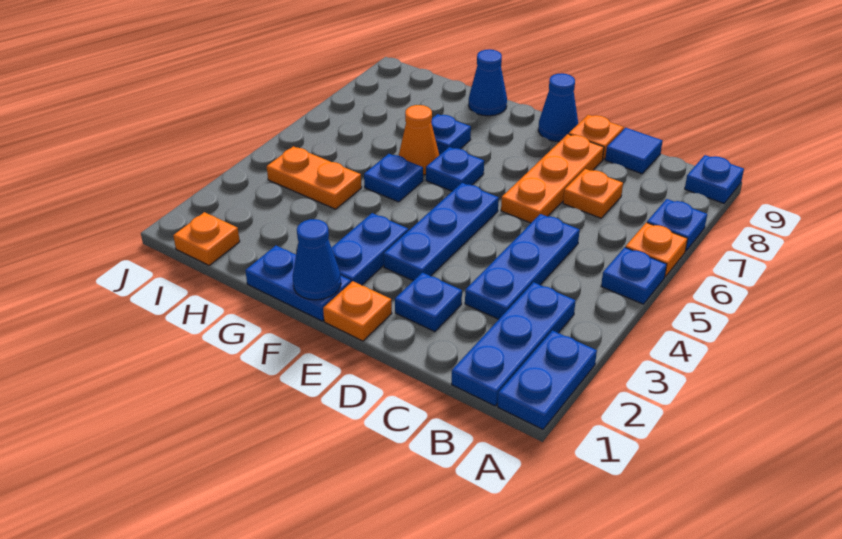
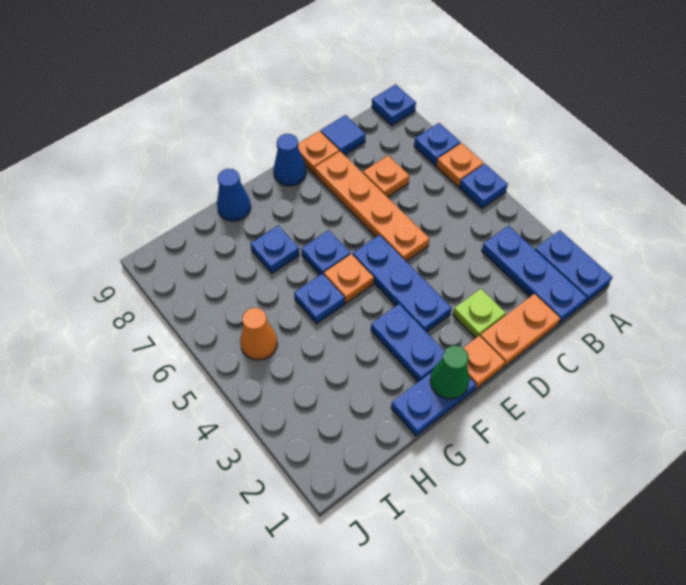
blue plate C3:C5 level 1 -> none
blue plate D2 level 1 -> lime plate D2 level 1
orange plate D6:D8 level 1 -> orange plate D5:D8 level 1
blue cone F1 level 2 -> green cone F1 level 2
orange cone G6 level 1 -> orange cone I5 level 1
orange plate H4:I4 level 1 -> orange plate C1:D1 level 1
orange plate I1 level 1 -> orange plate F5 level 1

